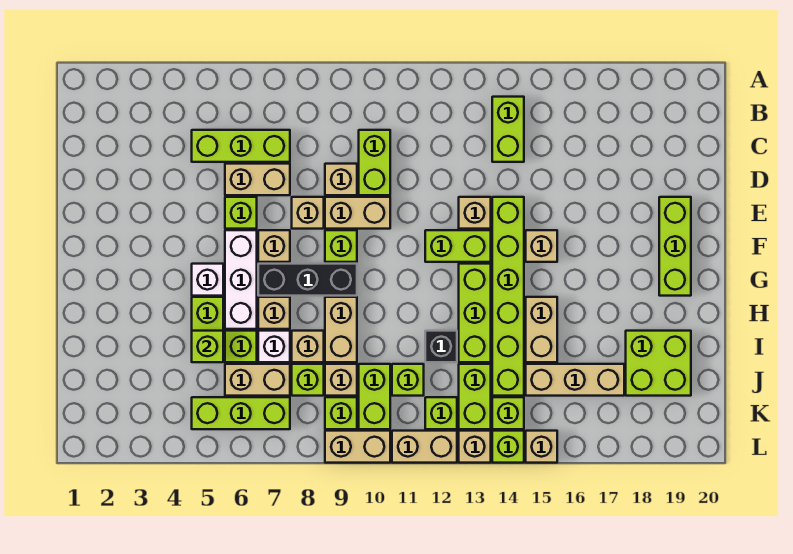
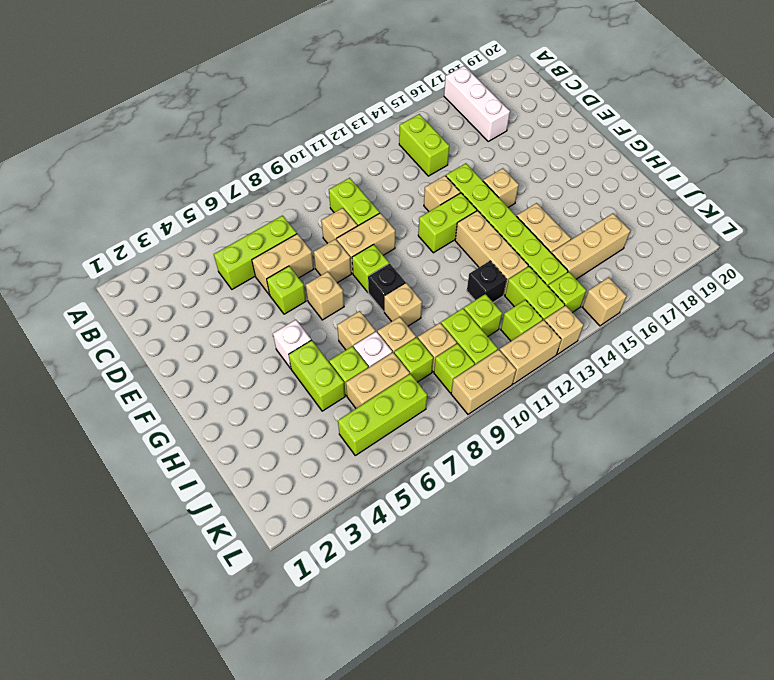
lime brick E19:G19 level 1 -> none
white brick F6:H6 level 1 -> white brick A17:C17 level 1
black brick G7:G9 level 1 -> black brick G9 level 1
lime brick G13:I13 level 1 -> tan brick G13:I13 level 1
tan brick H9:I9 level 1 -> tan brick H9 level 1
lime brick I5 level 2 -> none
lime brick I18:J19 level 1 -> none
lime brick L14 level 1 -> none

